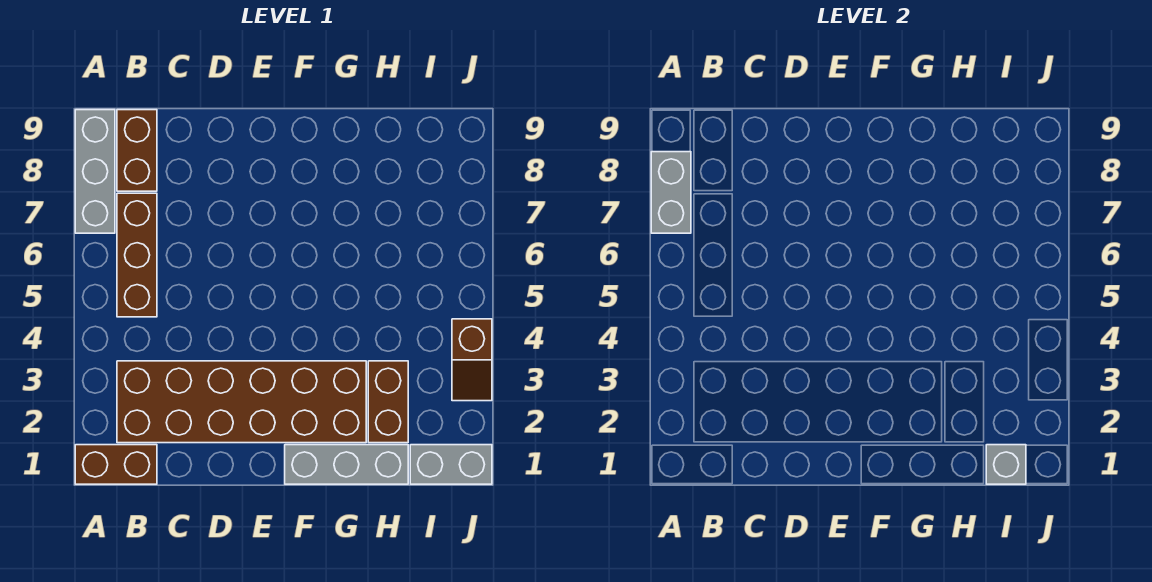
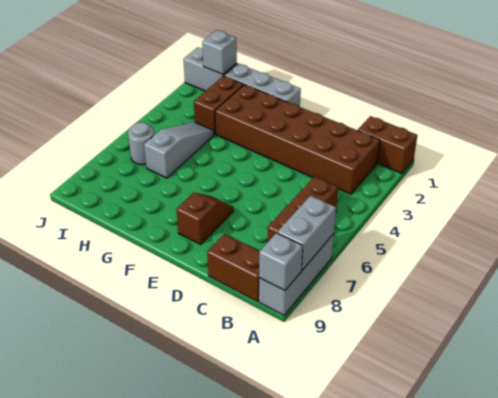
none -> grey brick A9 level 2
brown brick B8:B9 level 1 -> brown brick B9:C9 level 1
none -> grey slope H4:H6 level 1 top 6
none -> grey round brick I6 level 1
brown slope J3:J4 level 1 top 4 -> brown slope E7:E8 level 1 top 8

